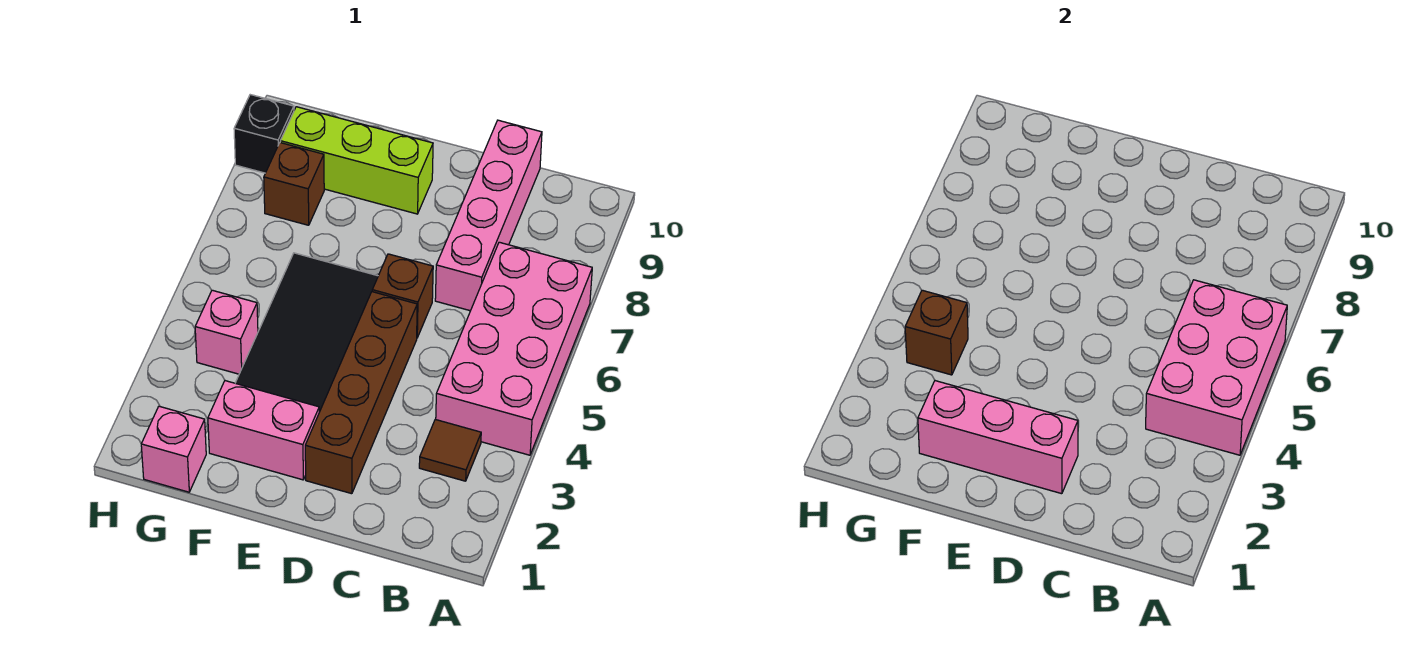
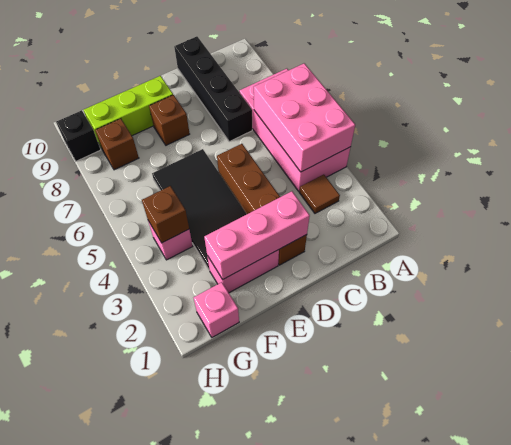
pink brick C7:C10 level 1 -> black brick C7:C10 level 1
brown brick D6 level 1 -> brown brick E8 level 1

